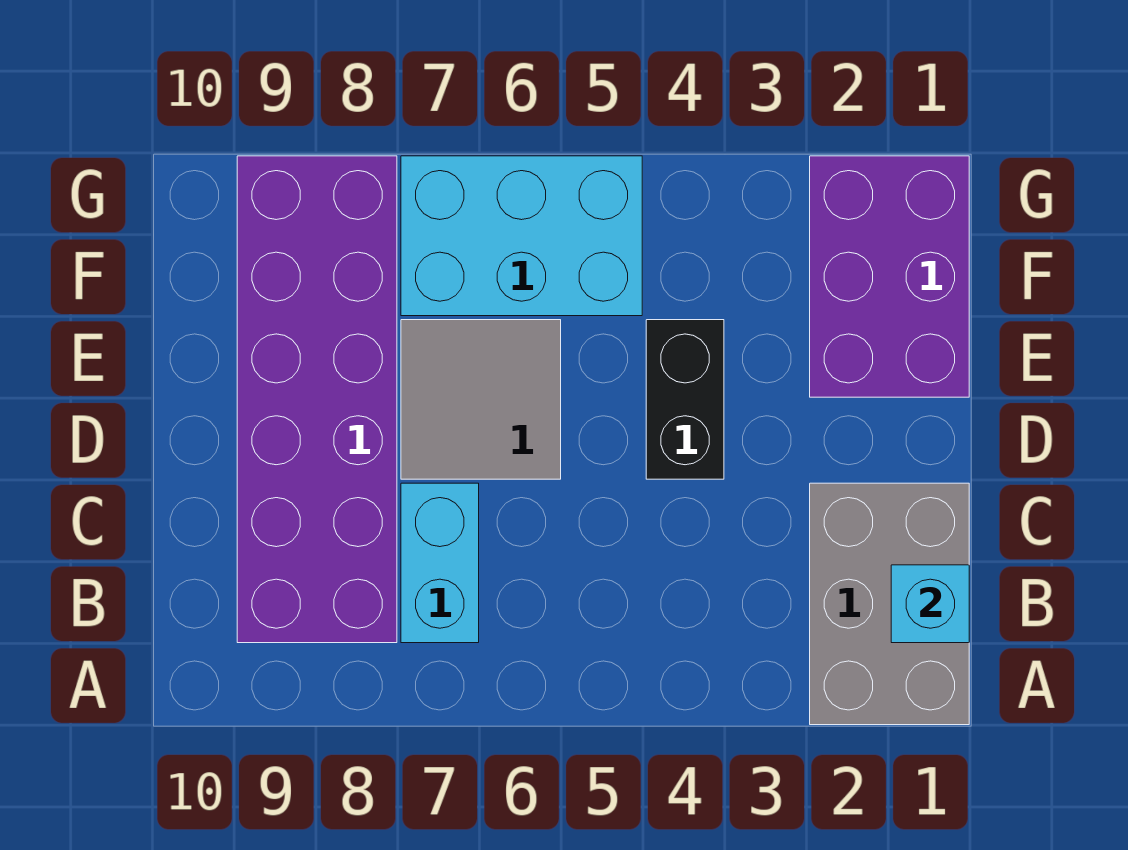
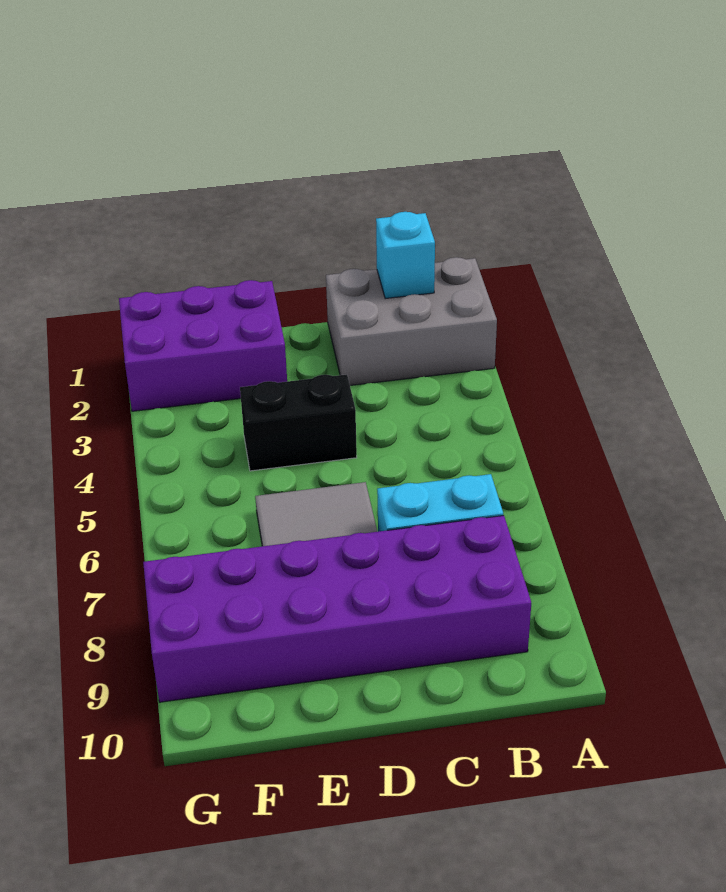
cyan brick F5:G7 level 1 -> none

